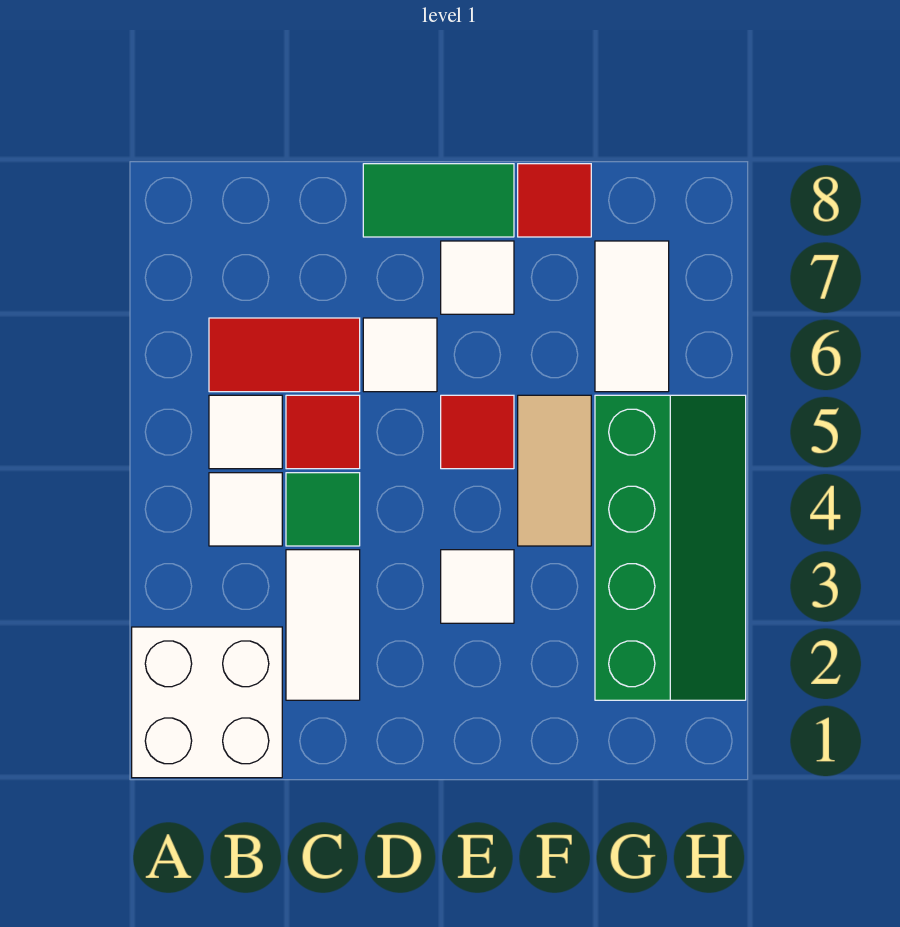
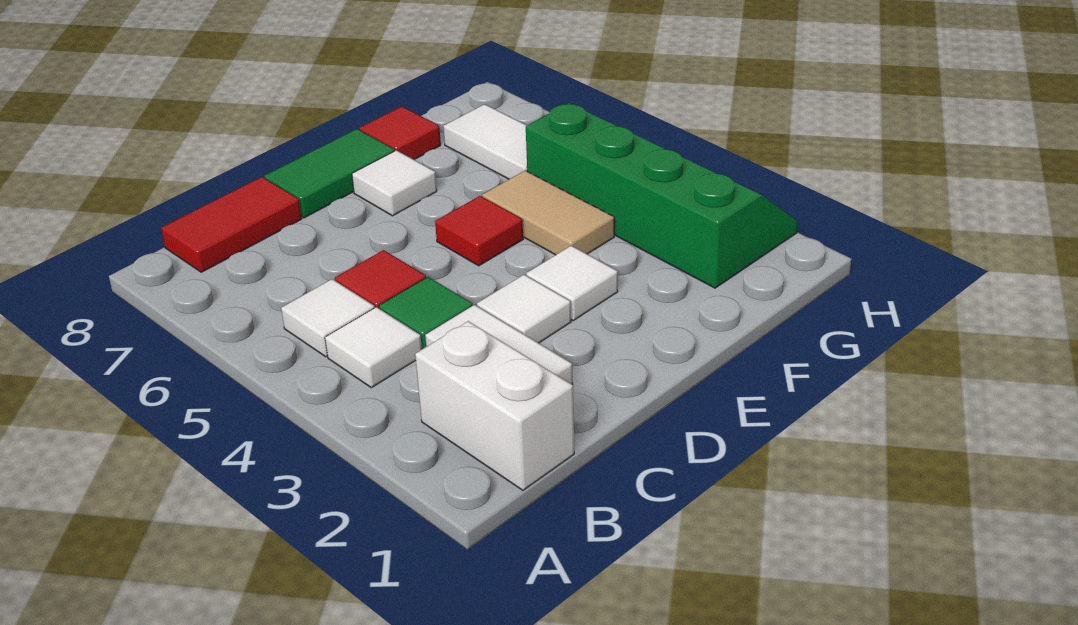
white brick A1:B2 level 1 -> white brick B1:B2 level 1
red tile B6:C6 level 1 -> red tile B8:C8 level 1
white tile D6 level 1 -> white tile D3 level 1

